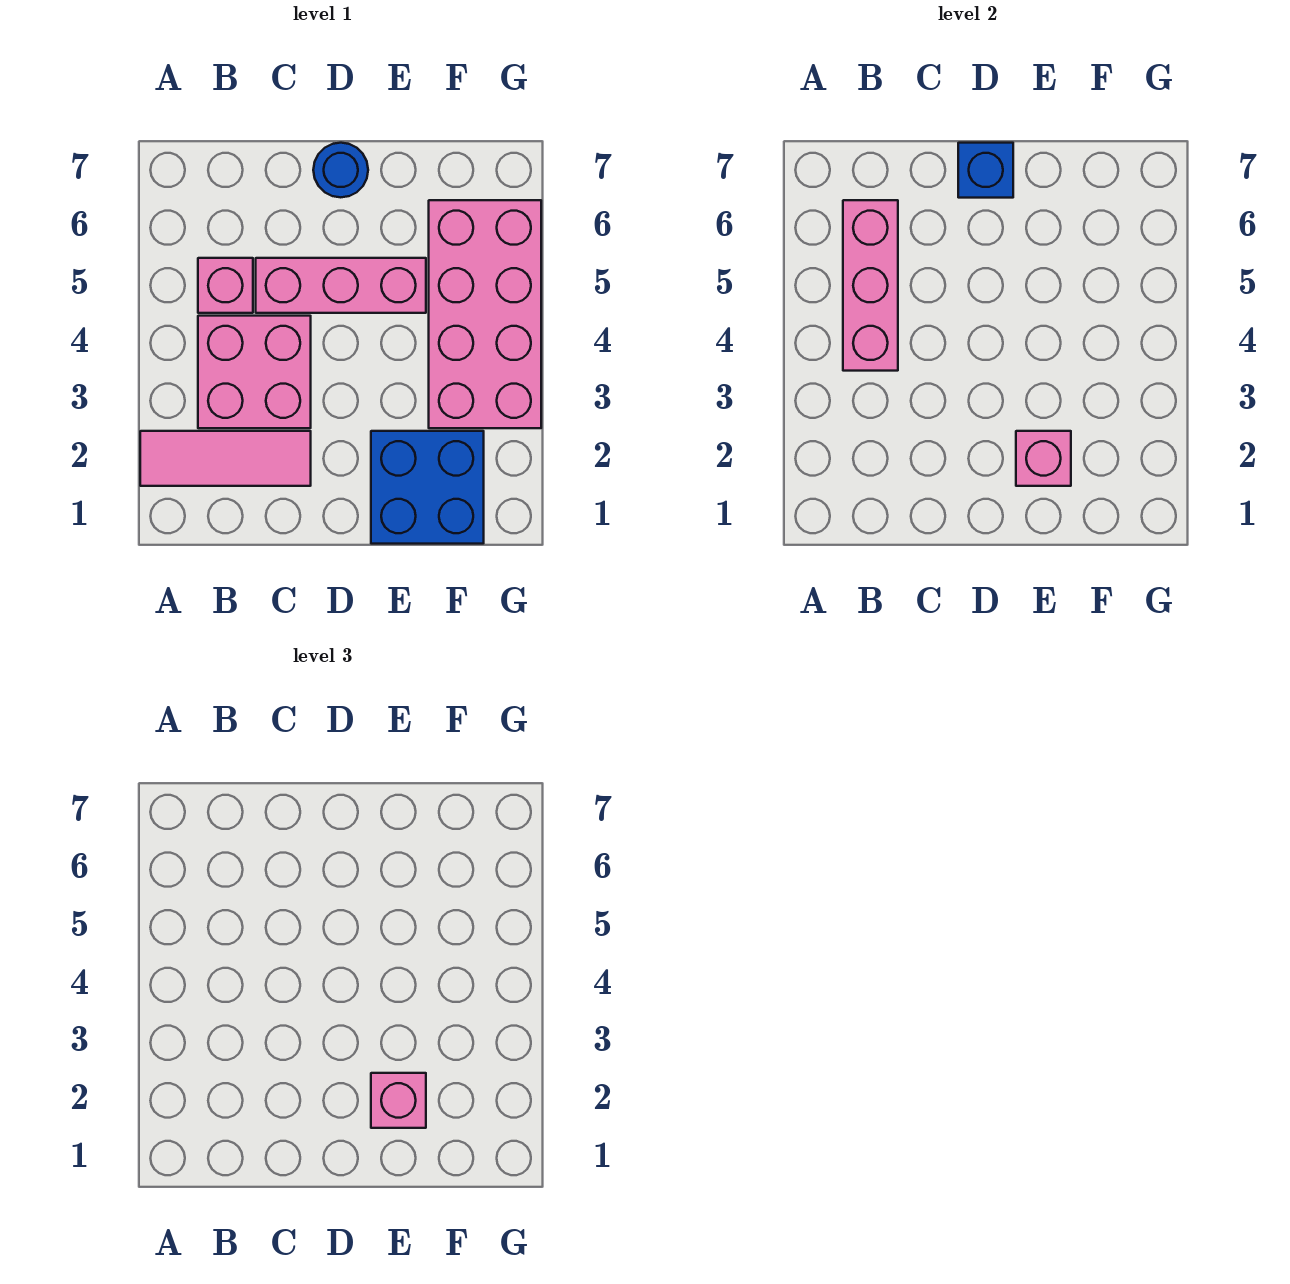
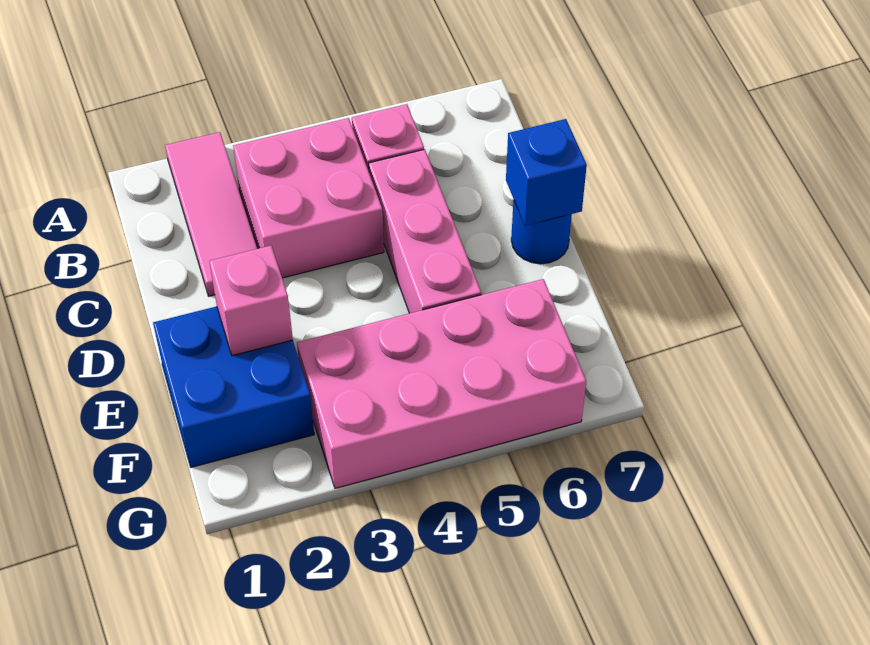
pink brick B4:B6 level 2 -> none
pink brick E2 level 3 -> none

